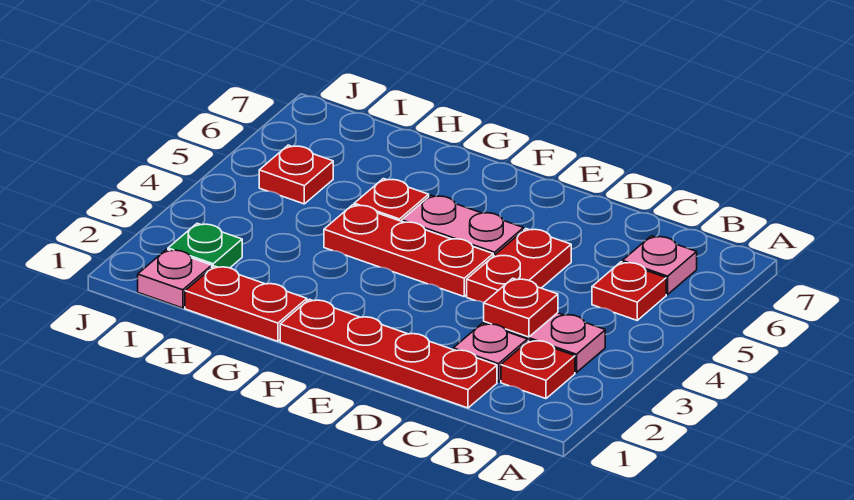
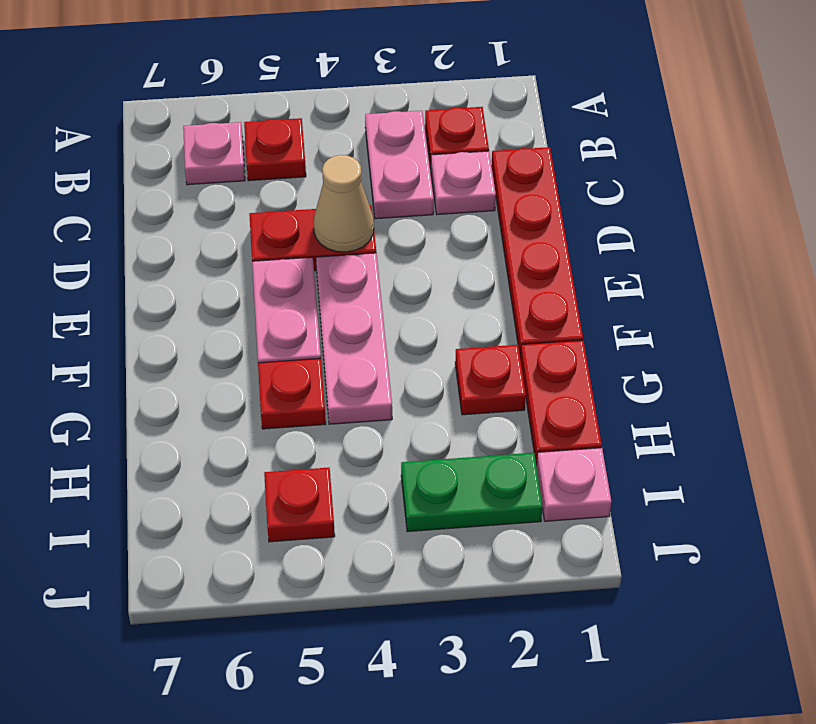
red plate C3 level 2 -> red plate G2 level 1
none -> tan cone D4 level 2
red plate E4:G4 level 1 -> pink plate E4:G4 level 1
green plate I2 level 1 -> green plate I2:I3 level 1

